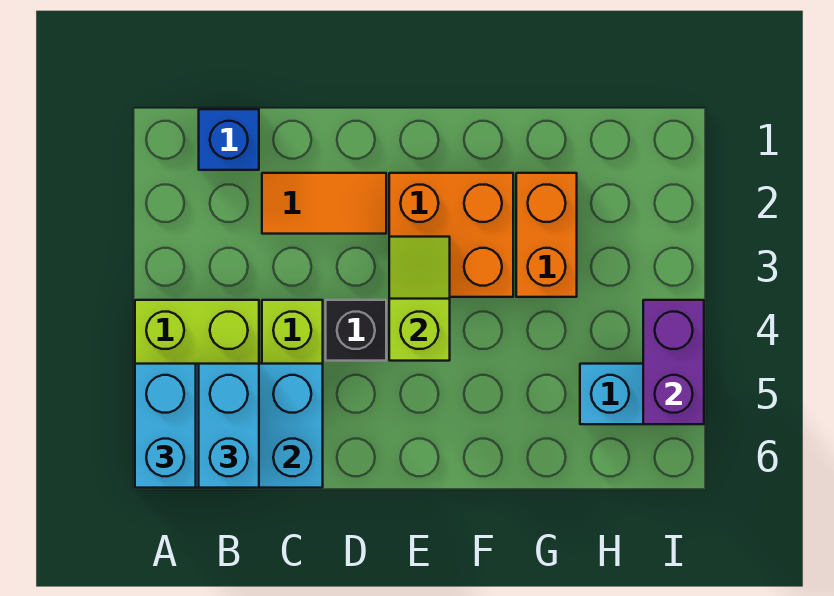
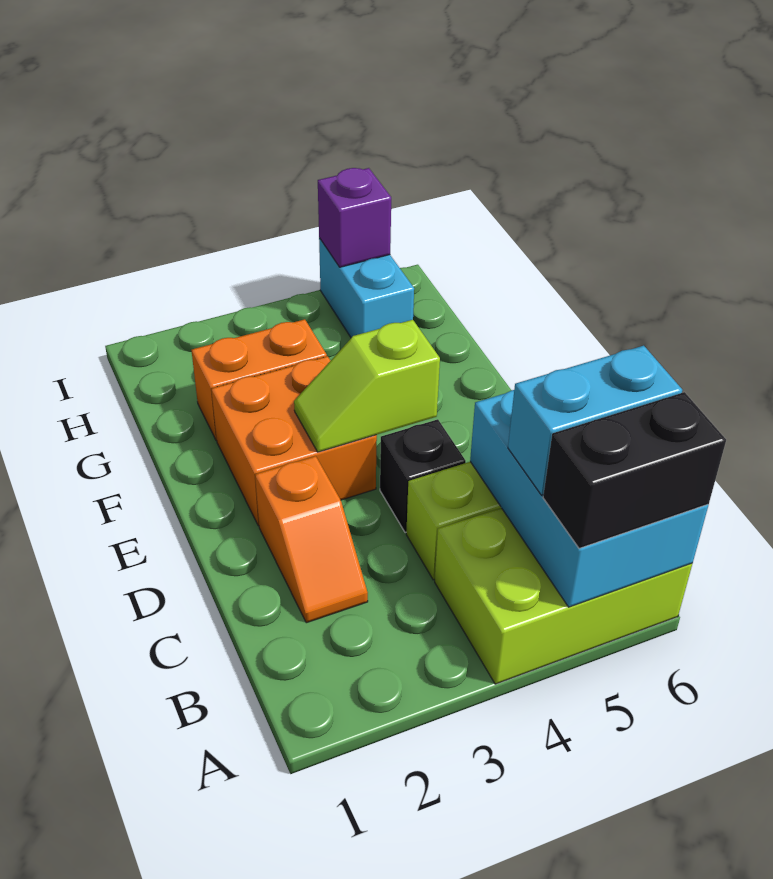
cyan brick A5:A6 level 3 -> black brick A5:A6 level 3
blue brick B1 level 1 -> none
orange tile C2:D2 level 1 -> orange slope C2:D2 level 1 top D
purple brick I4:I5 level 2 -> purple brick I5 level 2

